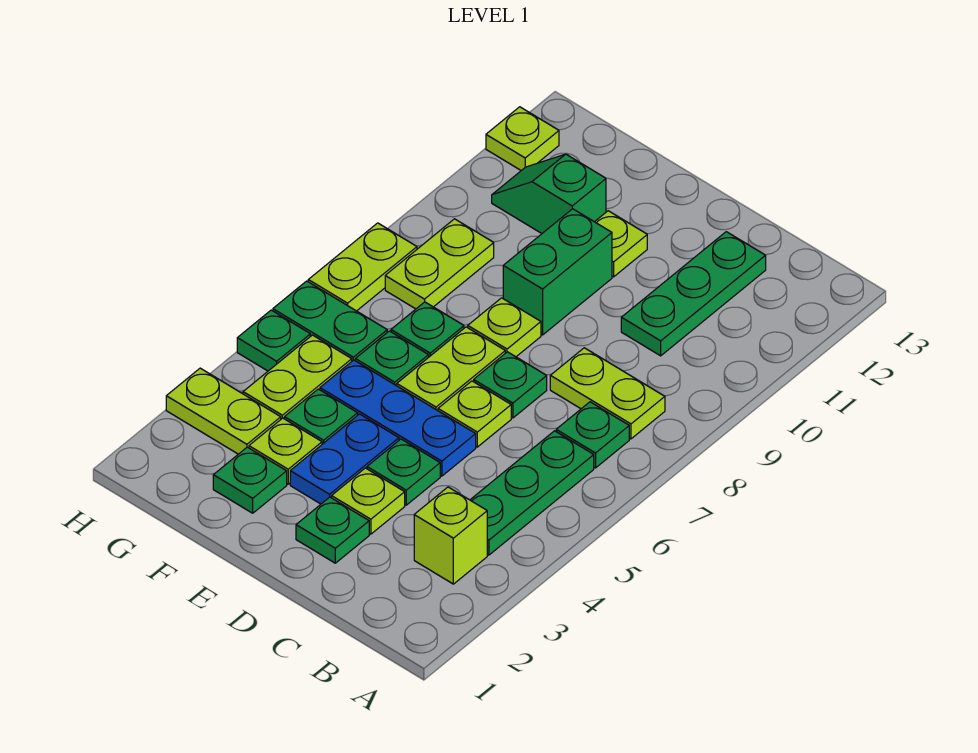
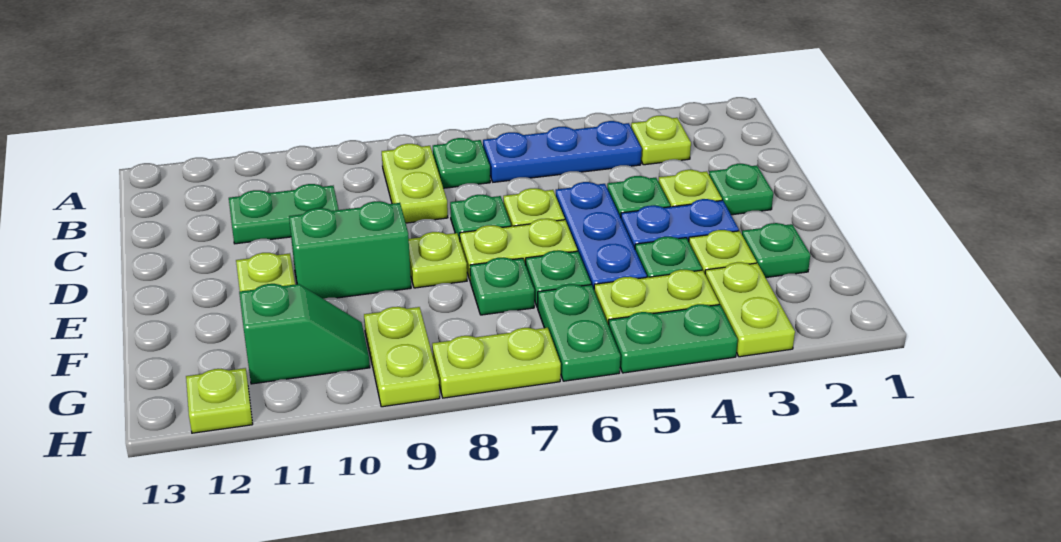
lime brick B3 level 1 -> lime plate B3 level 1
green plate B4:B6 level 1 -> blue plate B4:B6 level 1
green plate C10:C12 level 1 -> green plate C10:C11 level 1
green slope F11:G11 level 1 top F -> green slope G10:G11 level 1 top 11
lime plate G8:G9 level 1 -> lime plate G9:H9 level 1
green plate H5 level 1 -> green plate H4:H5 level 1

